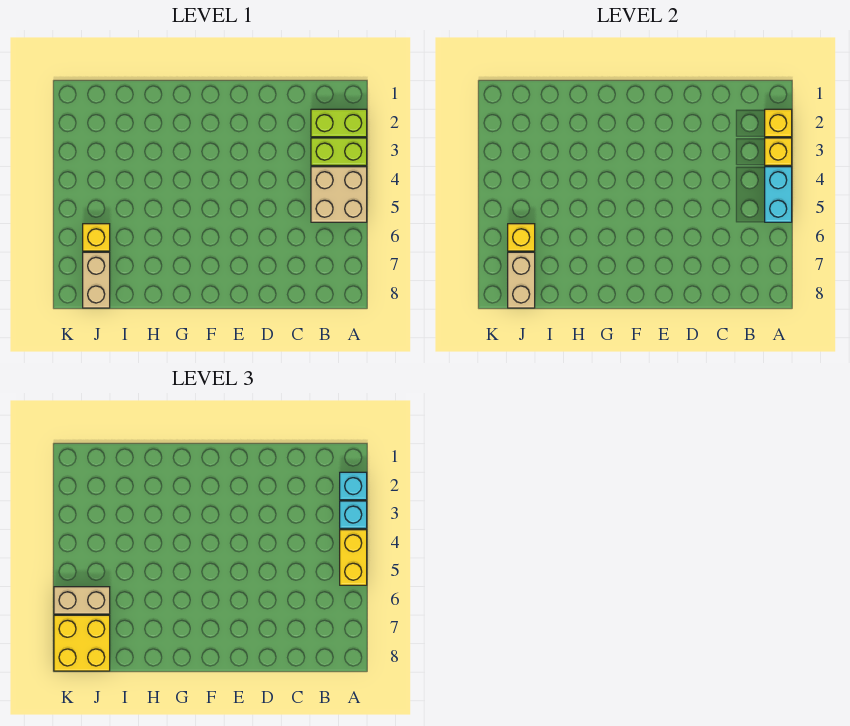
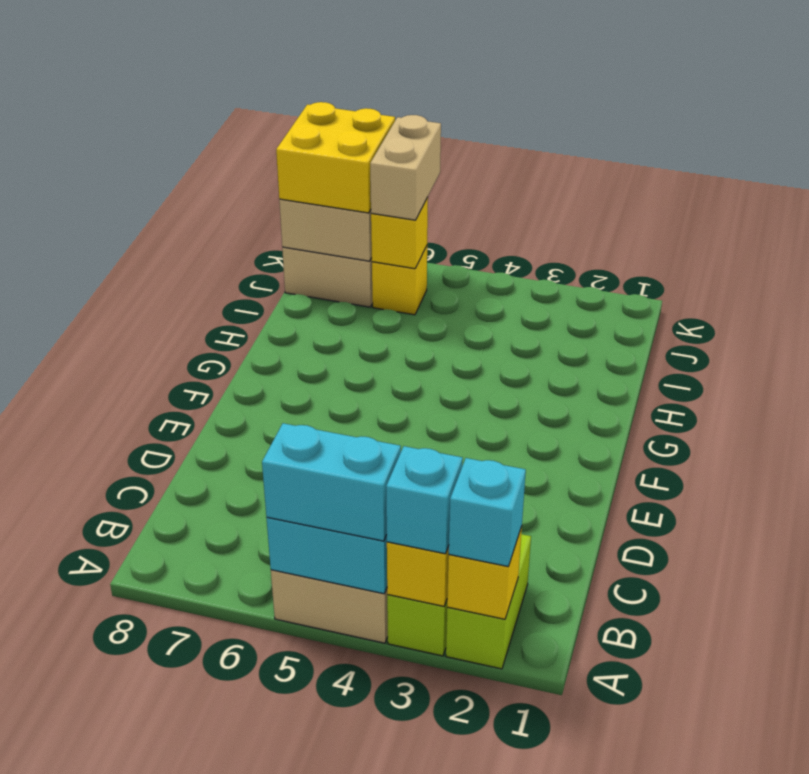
yellow brick A4:A5 level 3 -> cyan brick A4:A5 level 3

